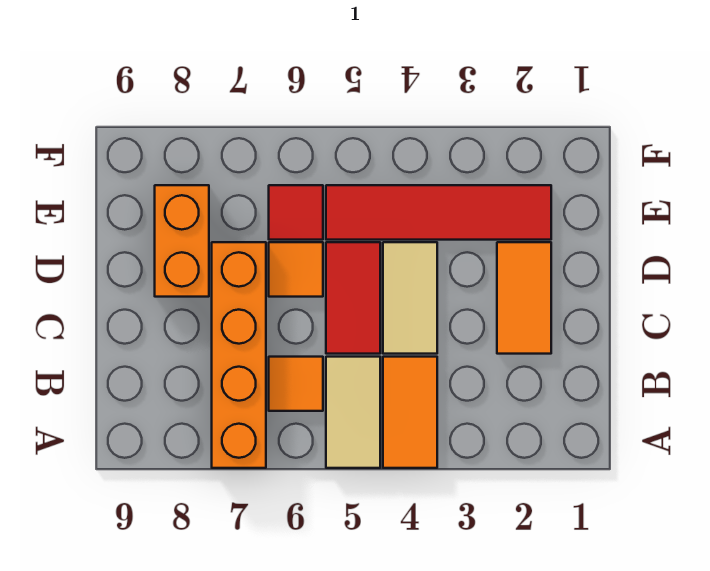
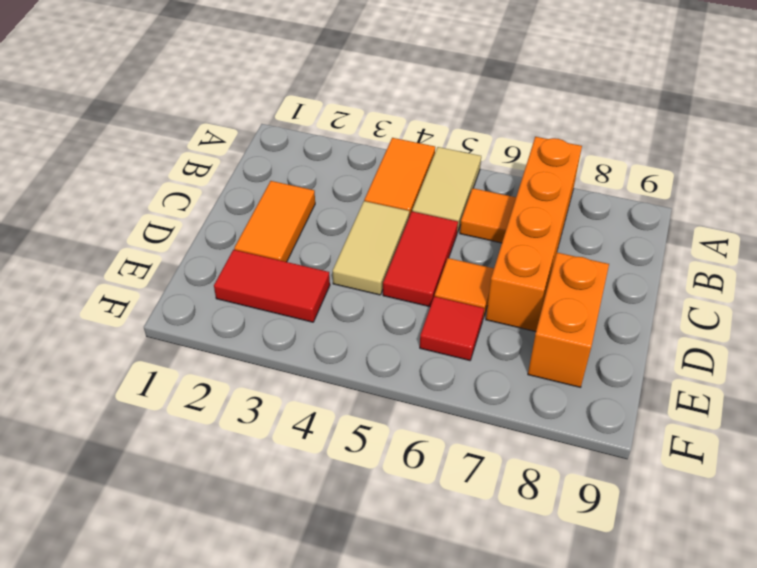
red tile E2:E5 level 1 -> red tile E2:E3 level 1

